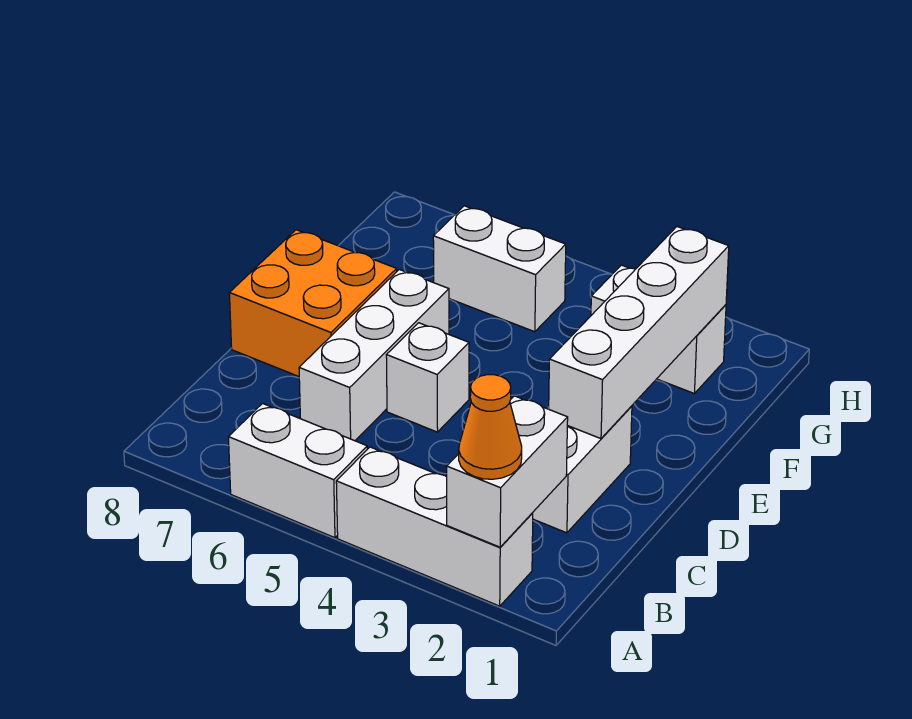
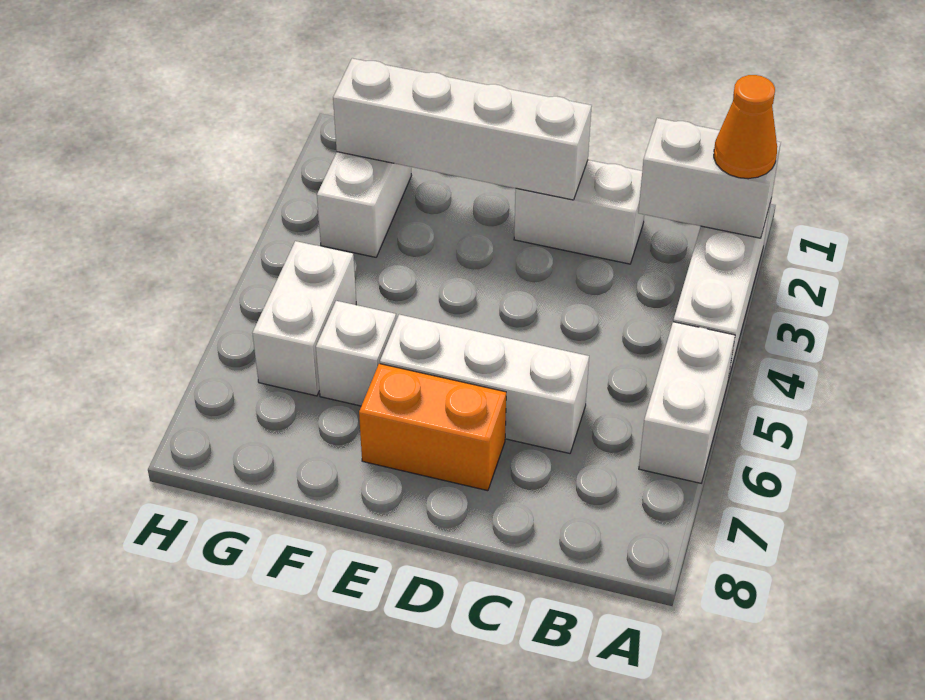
white brick D5 level 1 -> white brick F6 level 1
orange brick D7:E8 level 1 -> orange brick D7:E7 level 1

